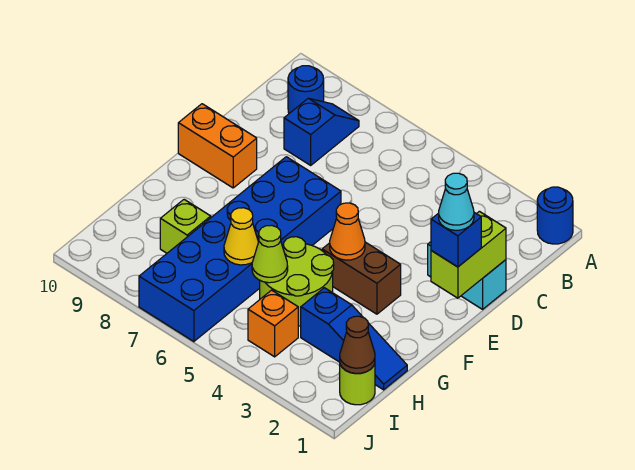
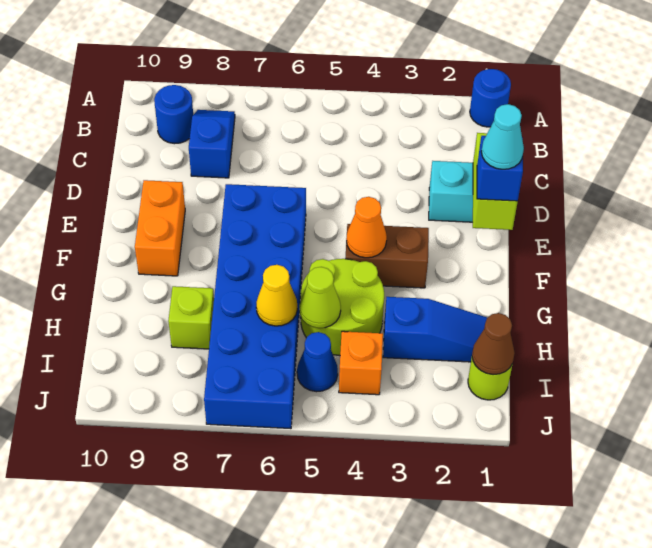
orange brick E9:E10 level 1 -> orange brick E9:F9 level 1
none -> blue cone I5 level 1

